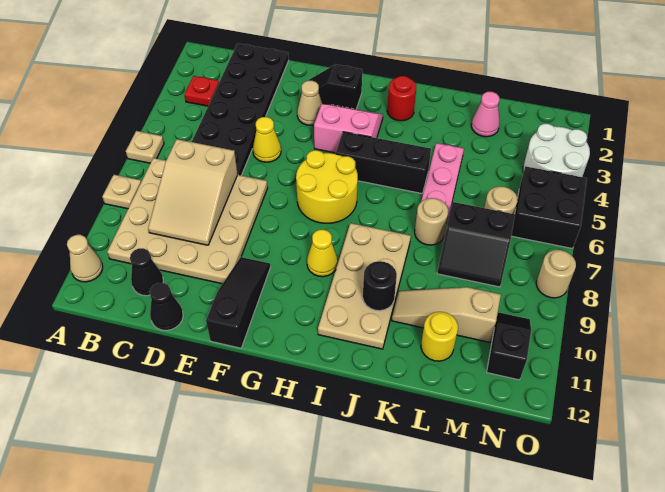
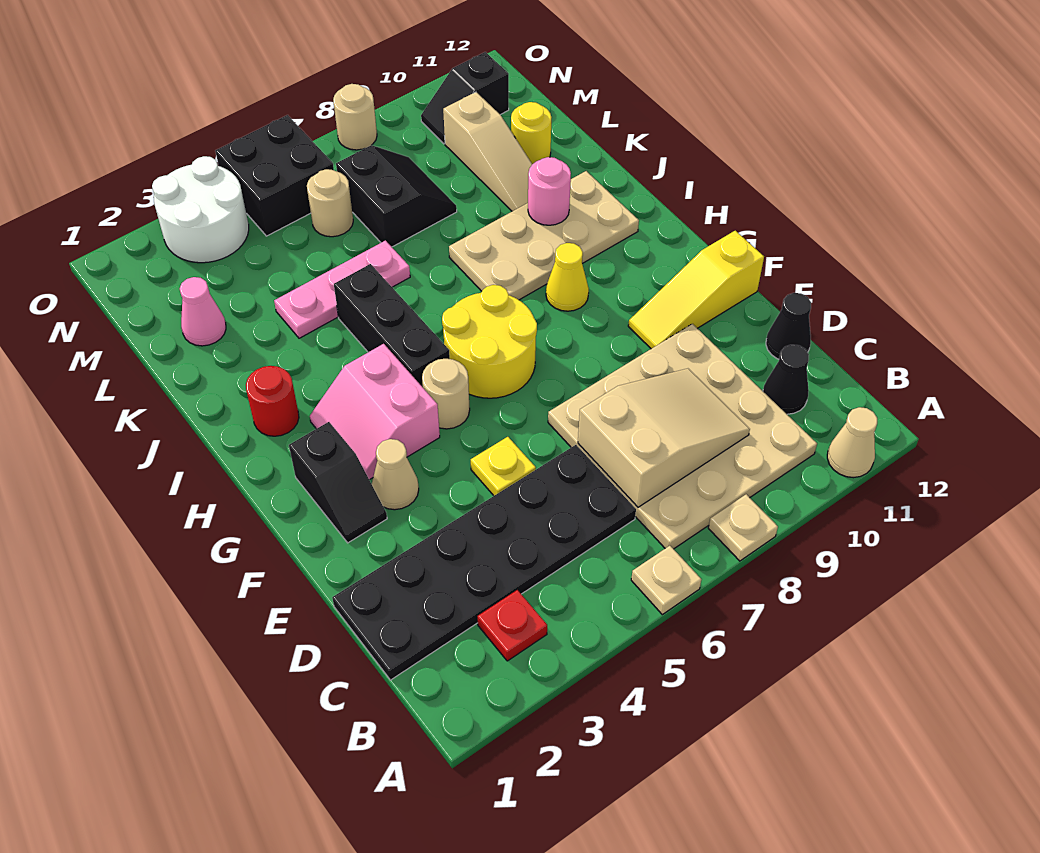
yellow cone E5 level 1 -> yellow plate E5 level 1
black slope F10:F12 level 1 top 12 -> yellow slope F10:F12 level 1 top 12
black round brick J10 level 2 -> pink round brick J10 level 2
tan round brick K7 level 1 -> tan round brick G5 level 1

